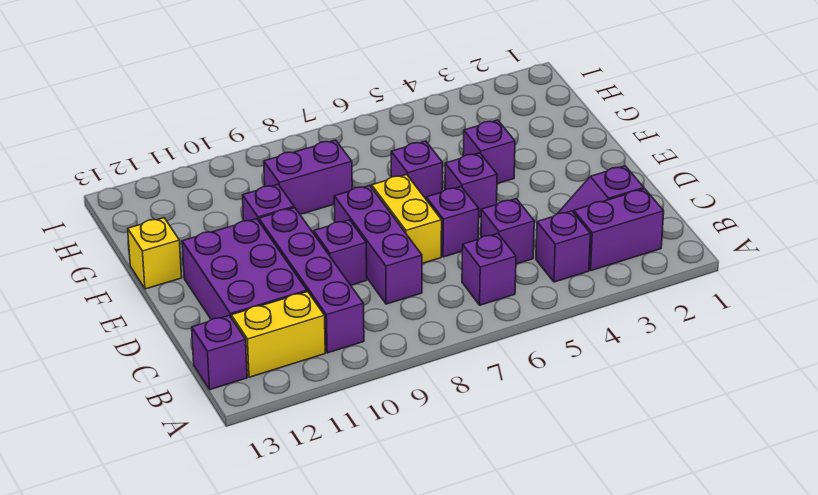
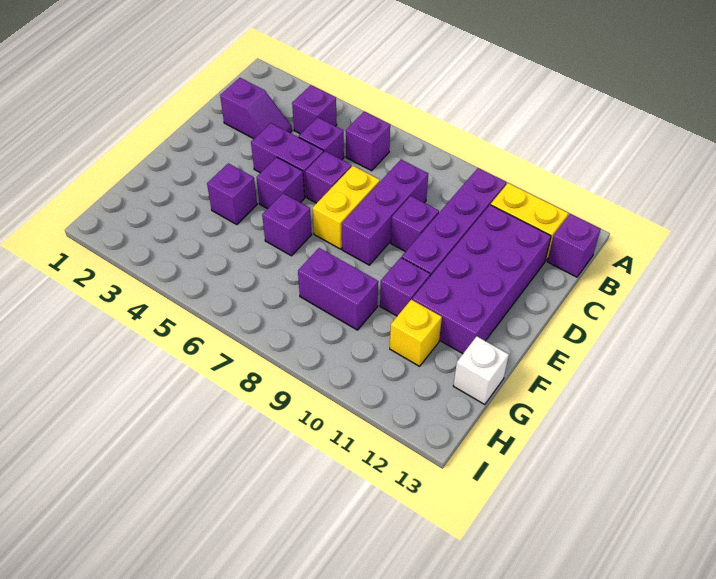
purple brick B2:B3 level 1 -> purple brick D4:D5 level 1
purple brick C11:E12 level 1 -> purple brick C11:F12 level 1
yellow brick F13 level 1 -> yellow brick G11 level 1
none -> white brick G13 level 1

